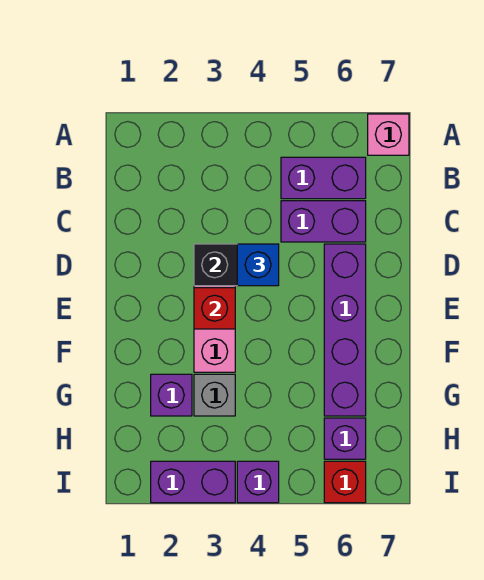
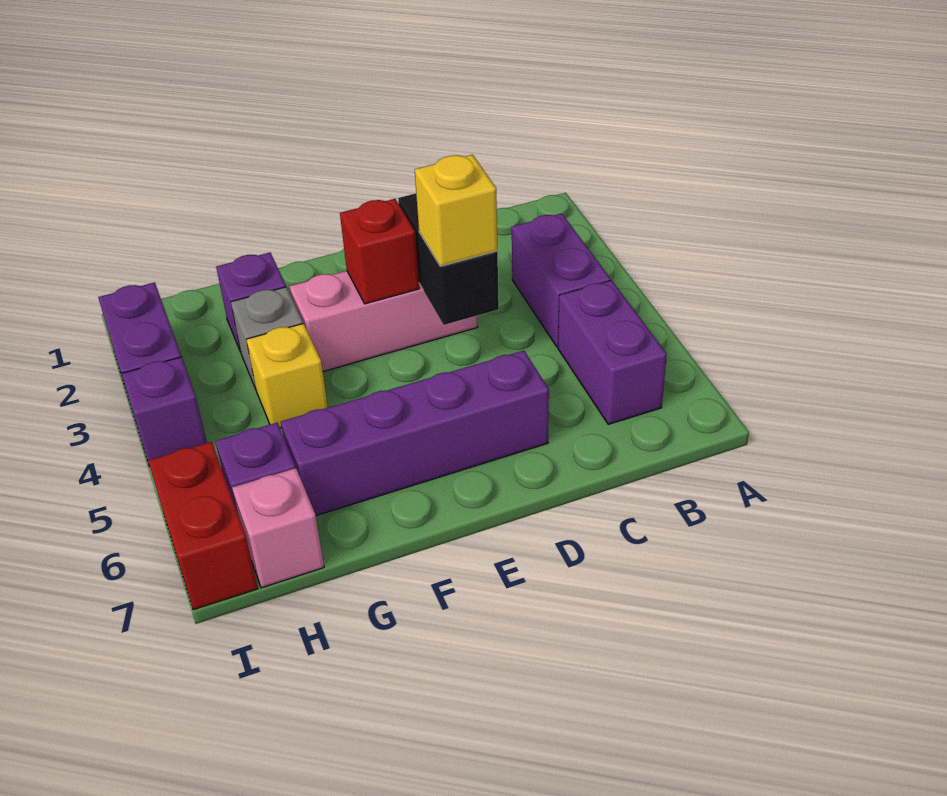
pink brick A7 level 1 -> pink brick H7 level 1
purple brick C5:C6 level 1 -> purple brick B3:B4 level 1
blue brick D4 level 3 -> yellow brick D4 level 3
none -> yellow brick G4 level 1
red brick I6 level 1 -> red brick I6:I7 level 1

